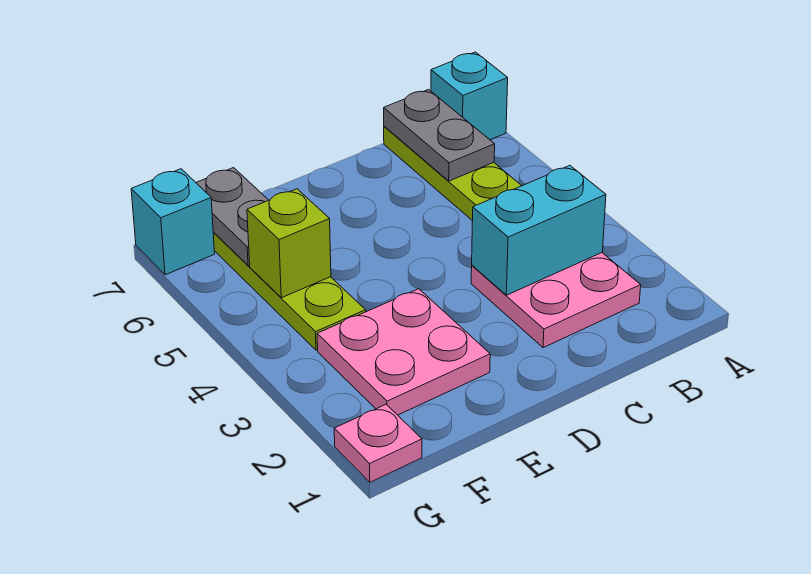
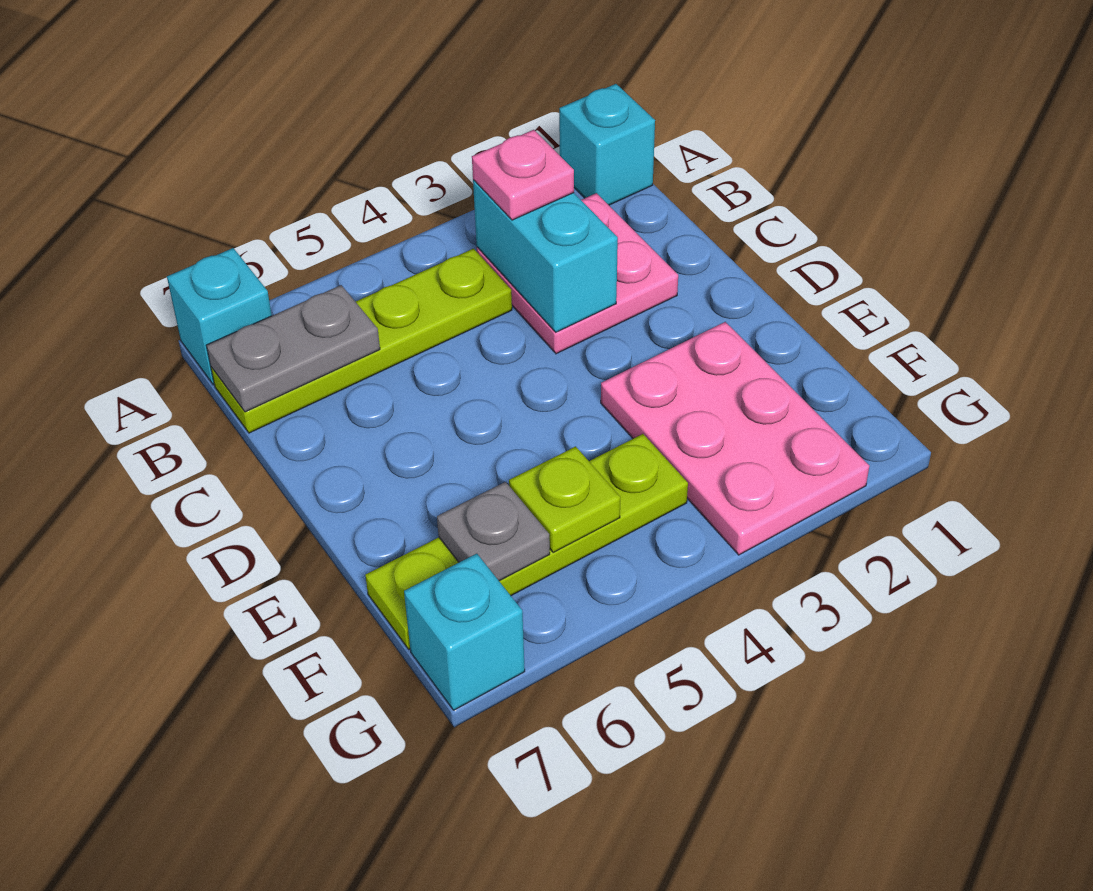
none -> cyan brick A1 level 1
pink plate E2:F3 level 1 -> pink plate E2:G3 level 1
lime brick F5 level 2 -> lime plate F5 level 2
grey plate F6:F7 level 2 -> grey plate F6 level 2
pink plate G1 level 1 -> pink plate B3 level 3

